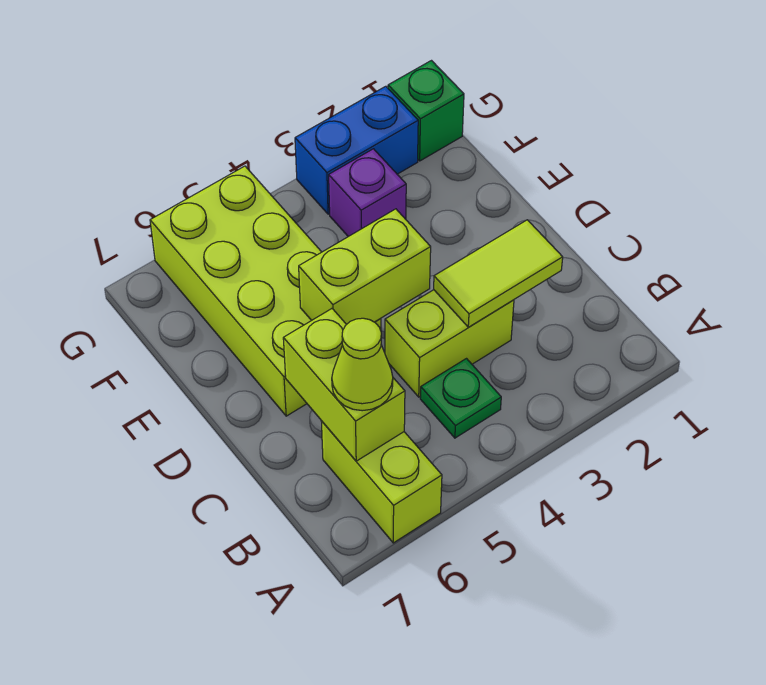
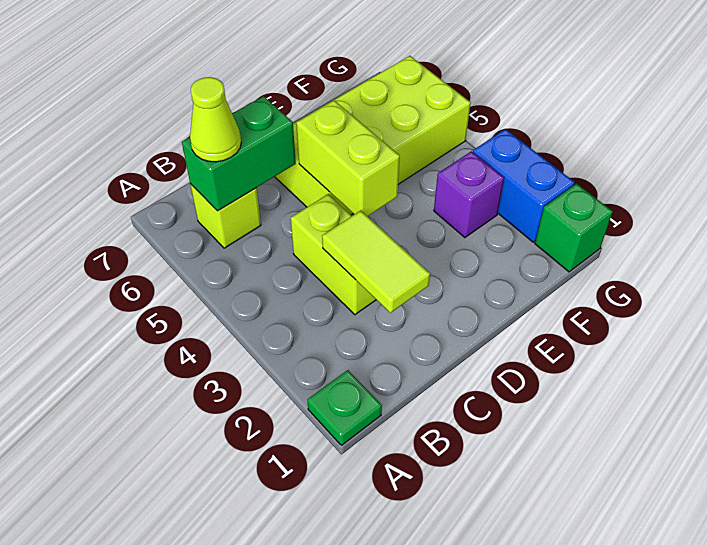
lime brick A6:B6 level 1 -> lime brick B6 level 1
green plate B4 level 1 -> green plate A1 level 1
lime brick B6:C6 level 2 -> green brick B6:C6 level 2

